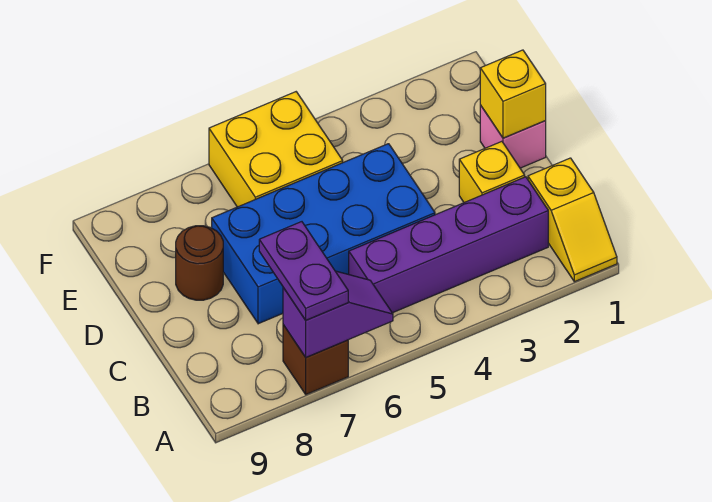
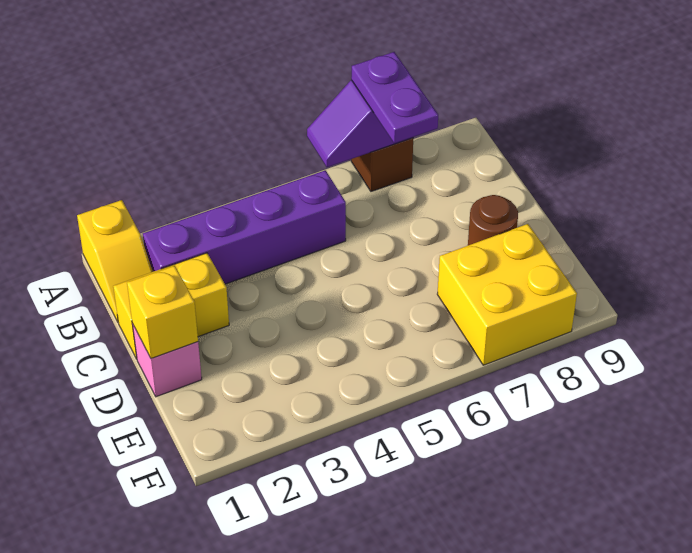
yellow slope A1:B1 level 1 top B -> yellow slope A1:B1 level 1 top A
yellow brick C2 level 1 -> yellow brick C1:C2 level 1
blue brick C4:D7 level 1 -> none
yellow brick E5:F6 level 1 -> yellow brick E7:F8 level 1

